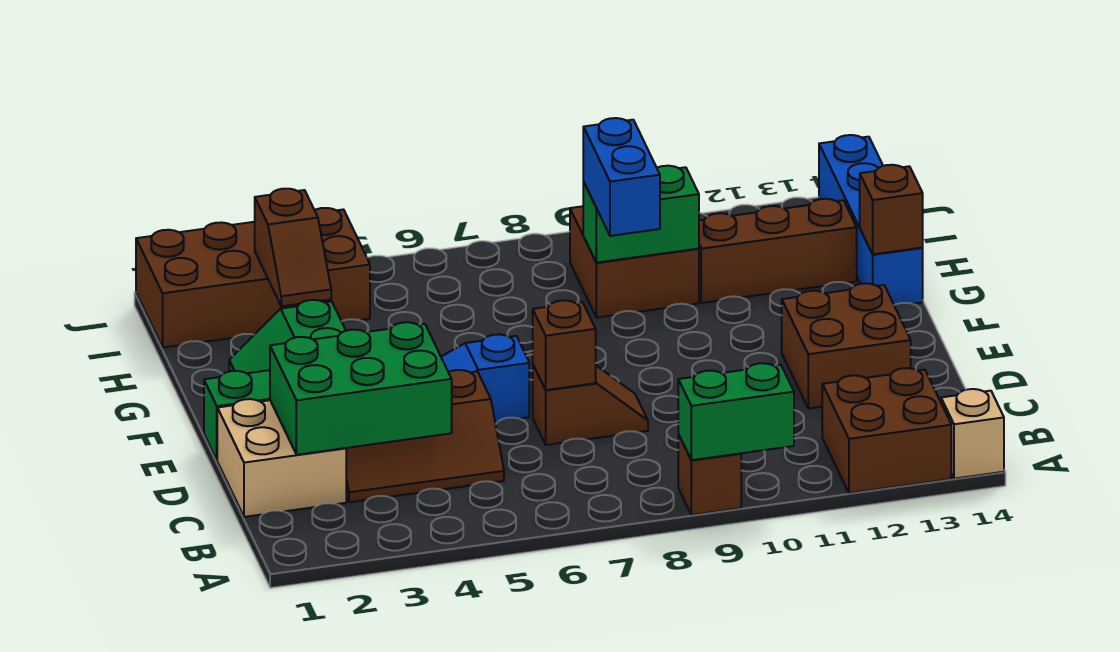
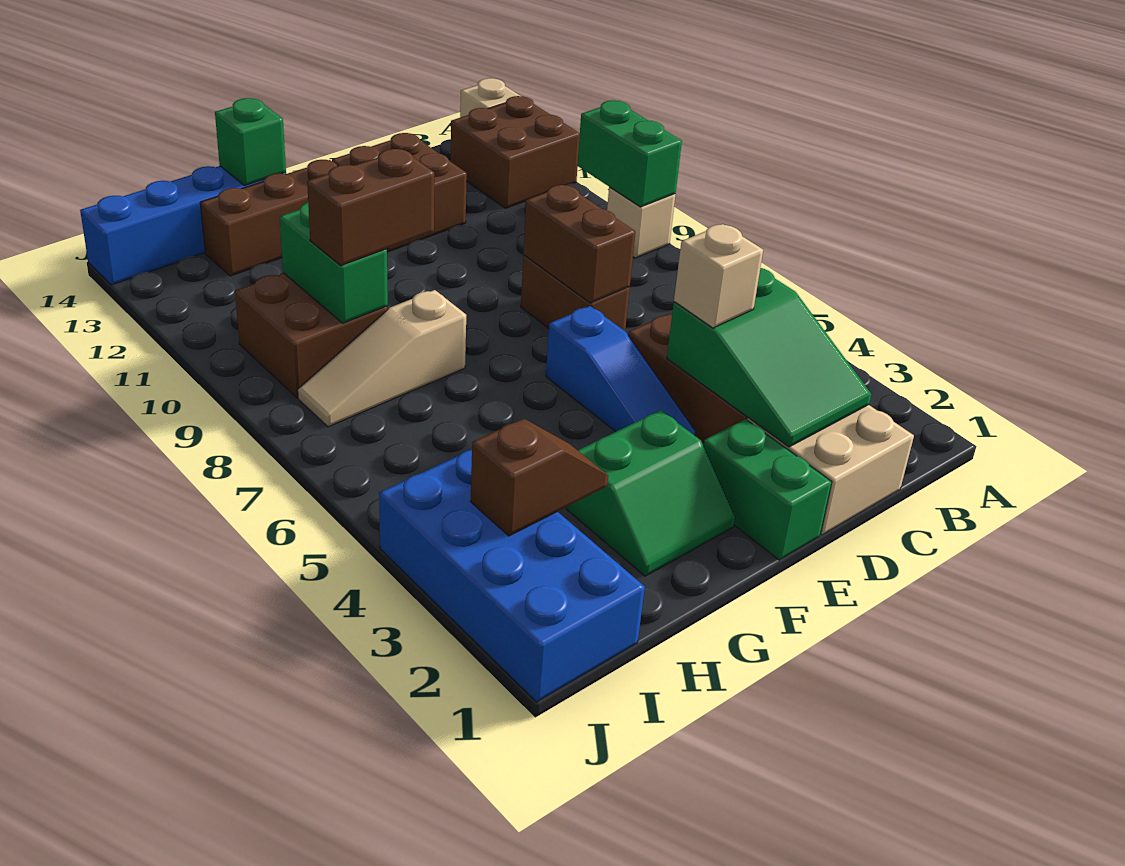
brown brick A9 level 1 -> tan brick A9 level 1
green brick C2:D4 level 2 -> green slope C2:D4 level 2 top 4
none -> tan brick D4 level 3
brown slope D7:D8 level 1 top 7 -> brown brick D7:D8 level 1
brown brick D7 level 2 -> brown brick D7:D8 level 2
none -> tan slope G8:I8 level 1 top G
blue brick G9:H9 level 3 -> brown brick G9:H9 level 3
brown brick G14 level 2 -> green brick G14 level 2
brown brick H11:H13 level 1 -> brown brick F13:H13 level 1
brown brick I1:J4 level 1 -> blue brick I1:J4 level 1

